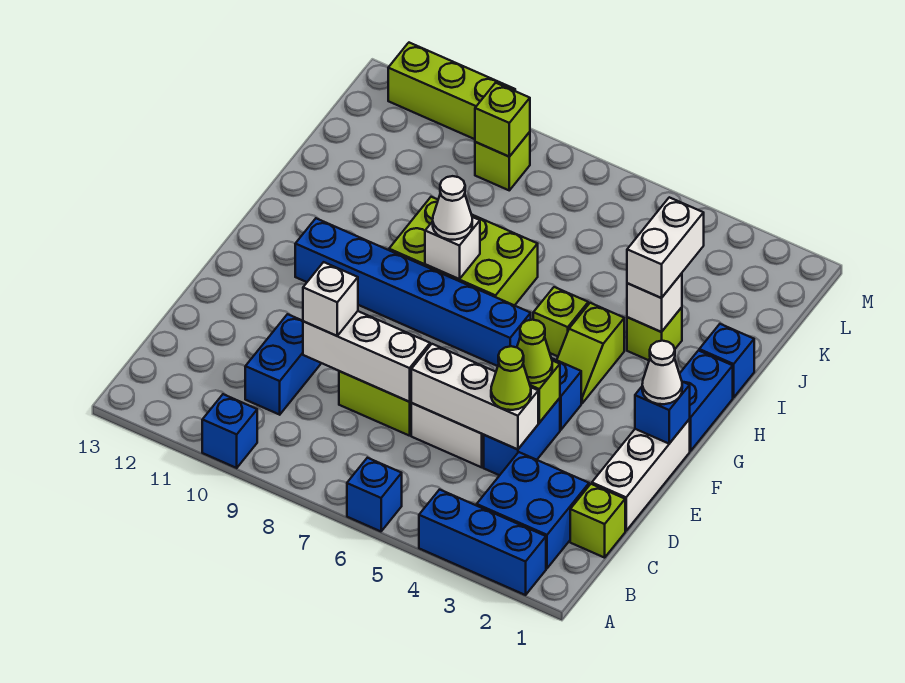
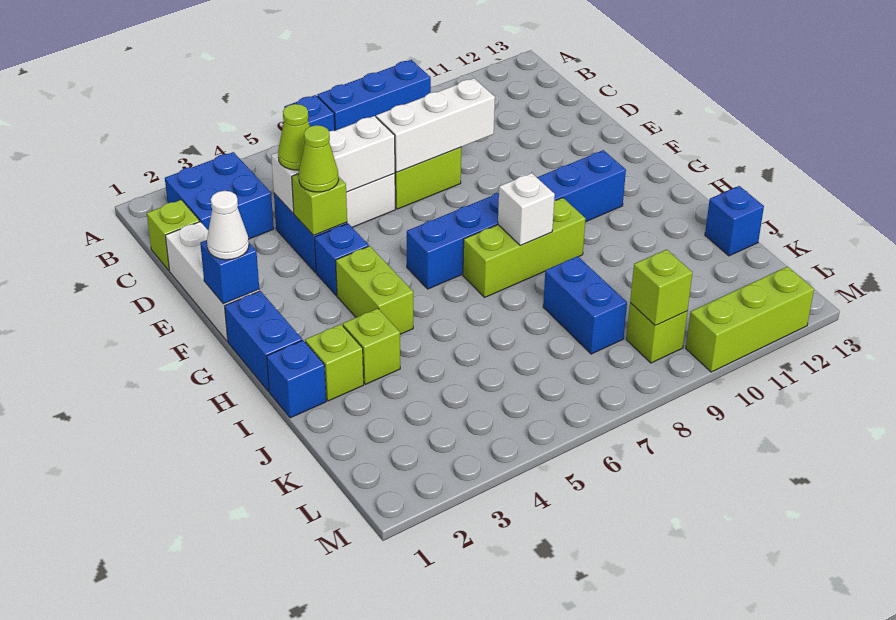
blue brick A2:A4 level 1 -> blue brick A7:A9 level 1
blue brick A10 level 1 -> blue brick J13 level 1
blue brick C10:D10 level 1 -> blue brick J8:K8 level 1
white brick D9 level 3 -> none
lime slope G4:H4 level 1 top H -> lime brick G4:H4 level 1
lime brick H5 level 1 -> lime brick I2 level 1
lime brick H7:I9 level 1 -> lime brick H7:H9 level 1
white cone H8 level 3 -> none
white brick I3 level 2 -> none
white brick I3:J3 level 3 -> none

